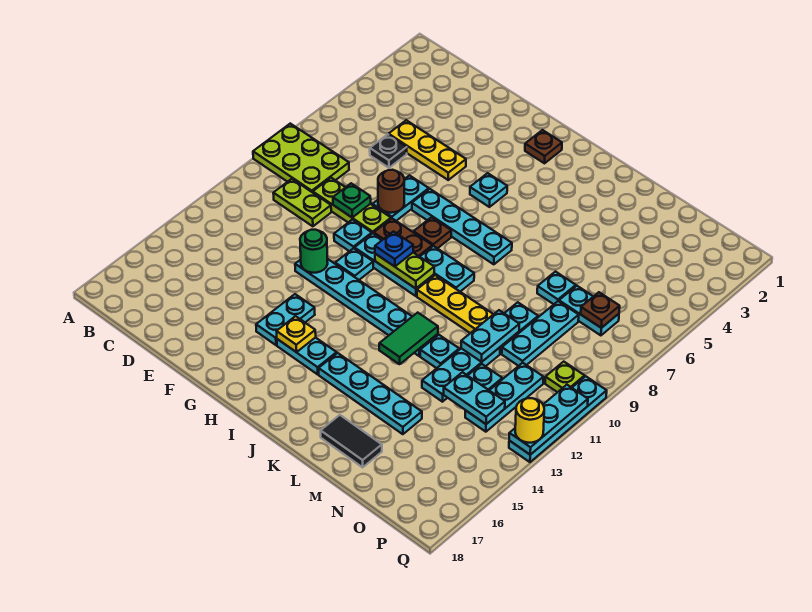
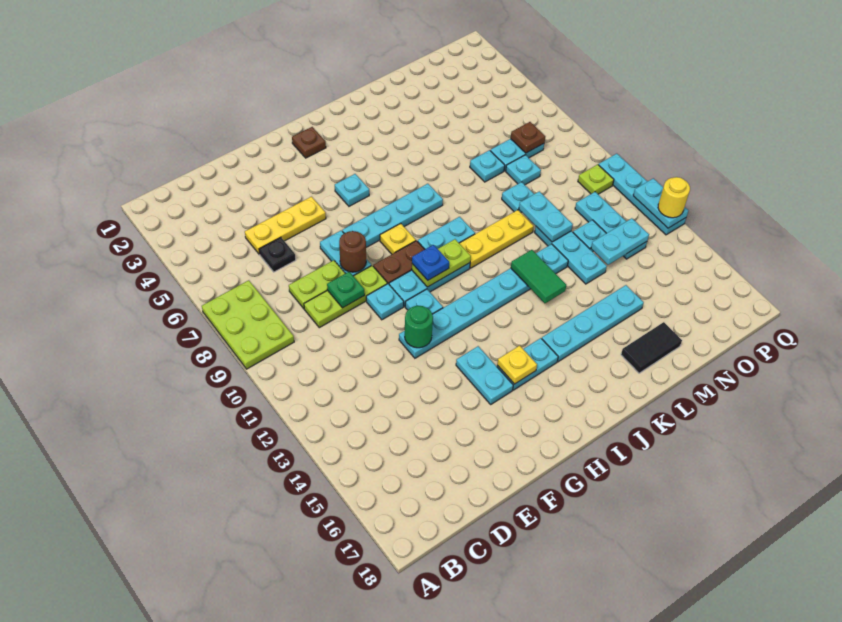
lime plate A8:C9 level 1 -> lime plate A7:B9 level 1
lime plate C10:D10 level 1 -> lime plate D8:E8 level 1
brown plate H8 level 1 -> yellow plate H8 level 1
cyan plate N8:N10 level 1 -> cyan plate N8 level 1
cyan plate Q11:Q13 level 2 -> cyan plate Q12:Q13 level 2

